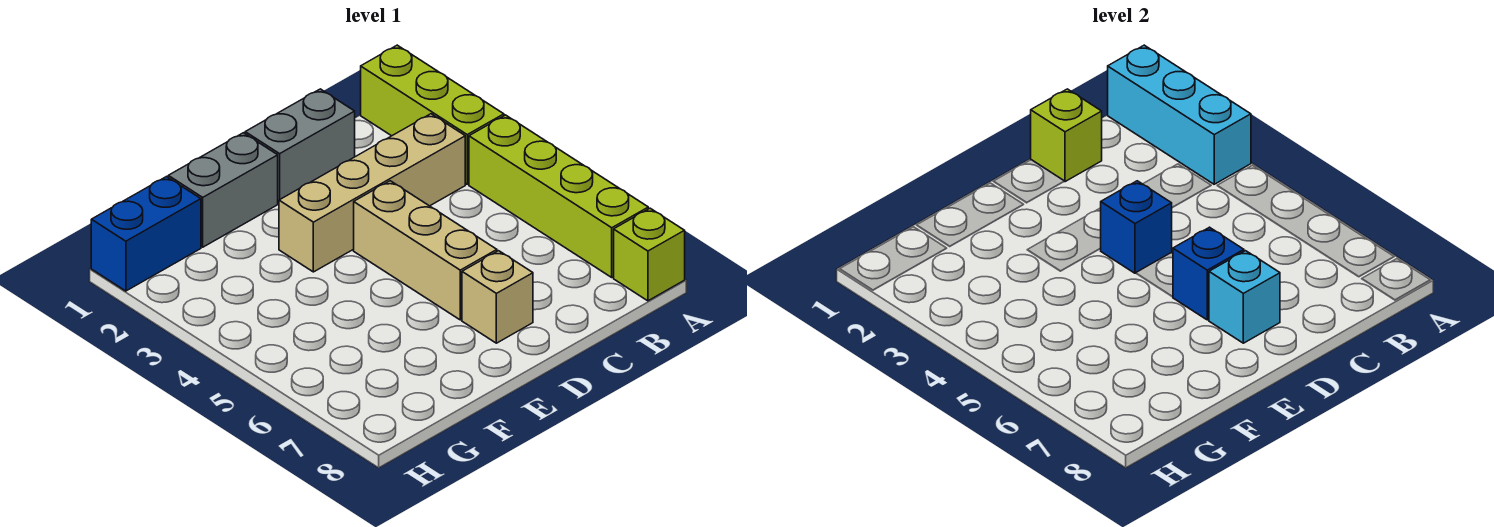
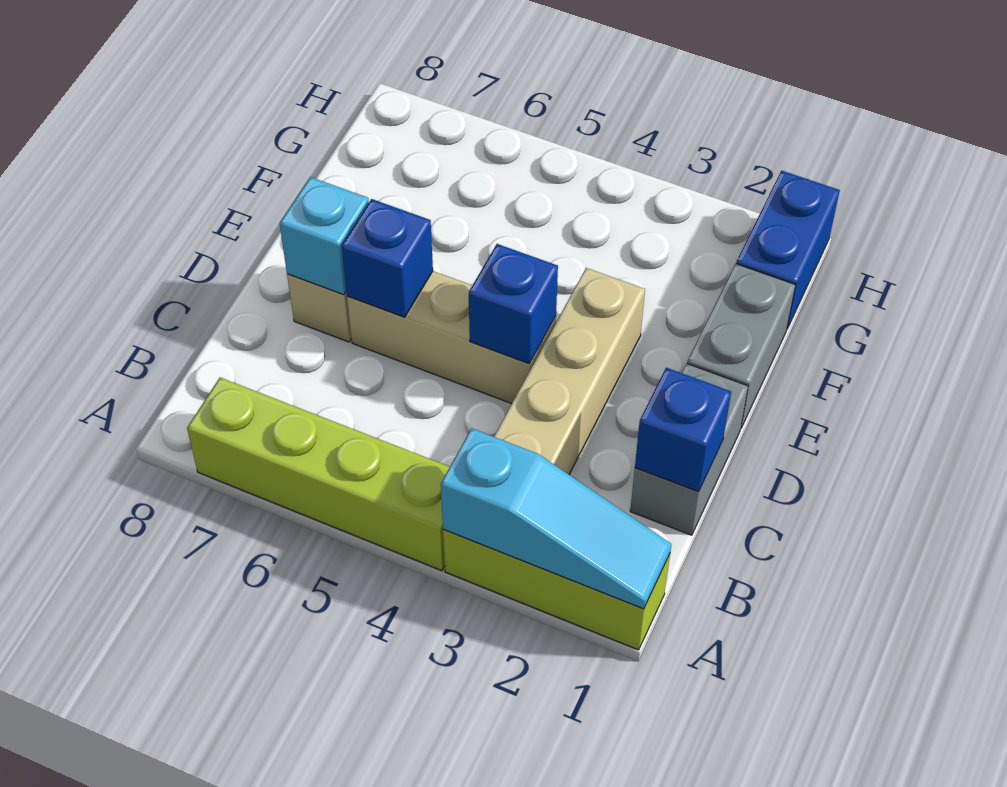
cyan brick A1:A3 level 2 -> cyan slope A1:A3 level 2 top 3
lime brick A8 level 1 -> none
lime brick C1 level 2 -> blue brick C1 level 2

